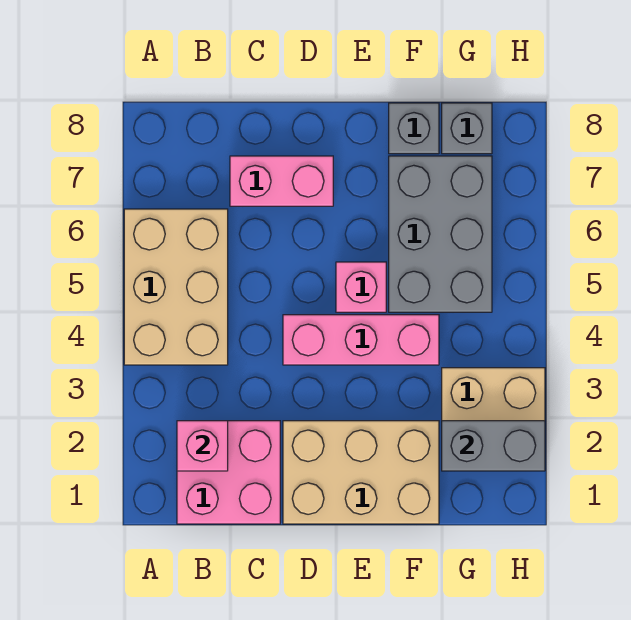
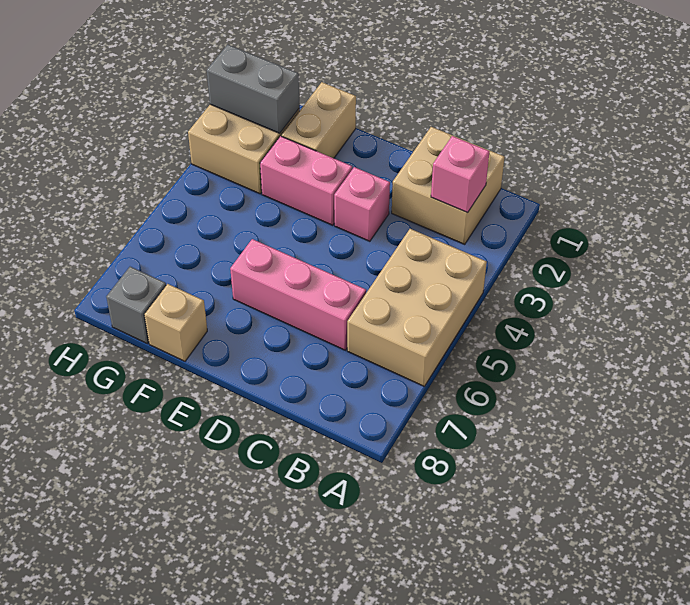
pink brick B1:C2 level 1 -> tan brick B1:C2 level 1
pink brick C7:D7 level 1 -> pink brick E3:F3 level 1
tan brick D1:F2 level 1 -> tan brick F1:F2 level 1
pink brick D4:F4 level 1 -> pink brick C6:E6 level 1
pink brick E5 level 1 -> pink brick D3 level 1
grey brick F5:G7 level 1 -> none
grey brick F8 level 1 -> tan brick F8 level 1

